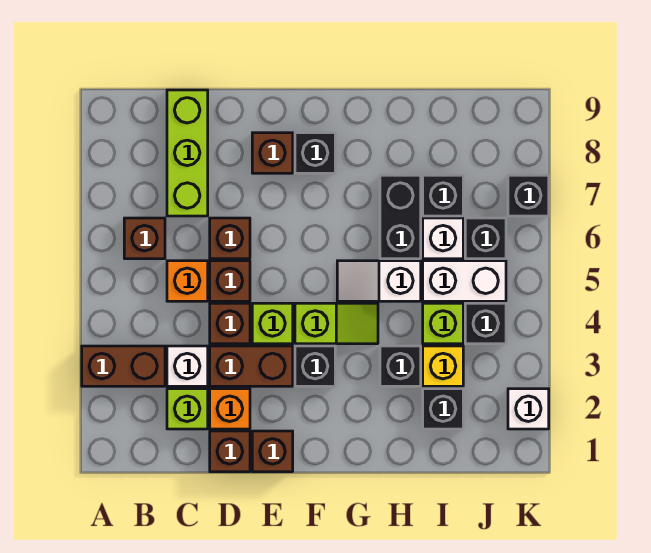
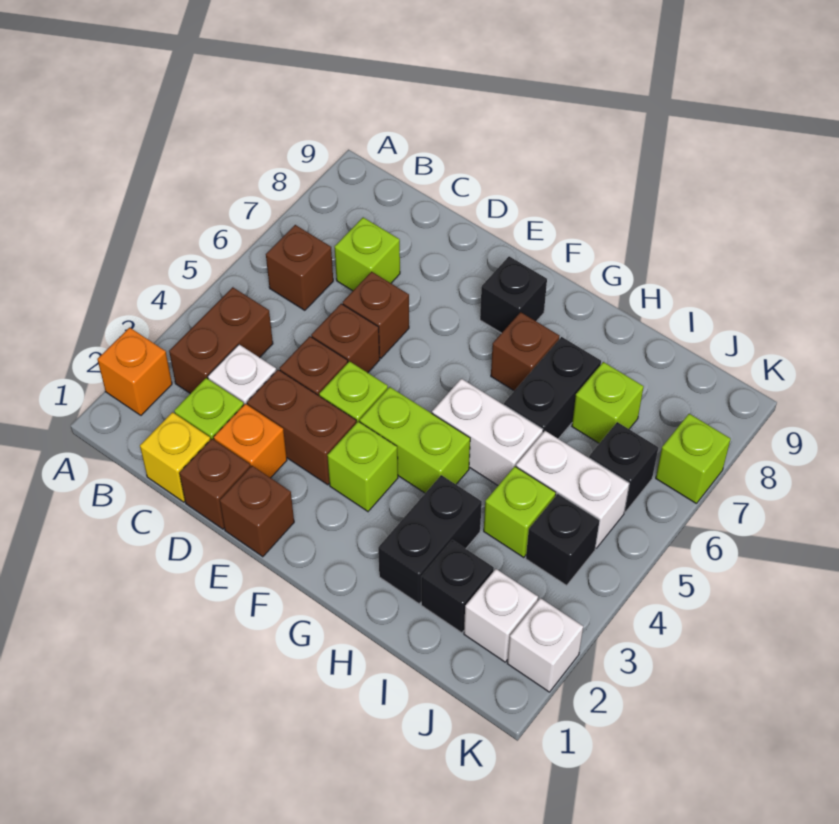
brown brick A3:B3 level 1 -> brown brick B3:B4 level 1
orange brick C5 level 1 -> orange brick A2 level 1
lime brick C7:C9 level 1 -> lime brick C7 level 1
brown brick E8 level 1 -> brown brick G7 level 1
black brick F3 level 1 -> lime brick F3 level 1
lime slope F4:G4 level 1 top F -> lime brick F4:G4 level 1
white slope G5:H5 level 1 top H -> white brick G5:H5 level 1
black brick H3 level 1 -> black brick H2:H3 level 1
yellow brick I3 level 1 -> yellow brick C1 level 1
white brick I6 level 1 -> white brick J2 level 1
black brick I7 level 1 -> lime brick I7 level 1
black brick K7 level 1 -> lime brick K7 level 1

